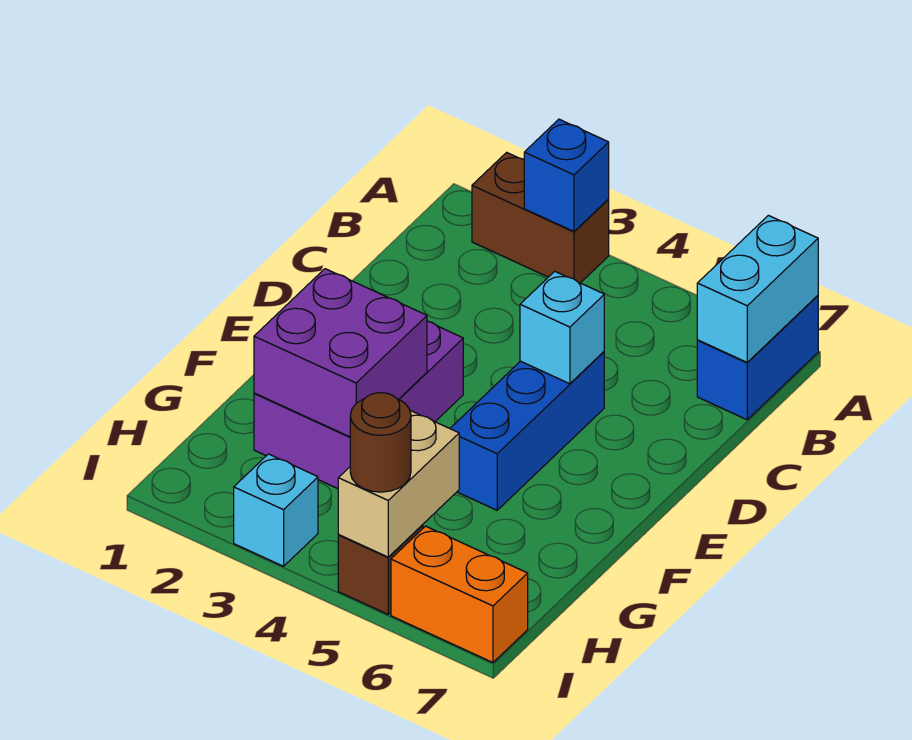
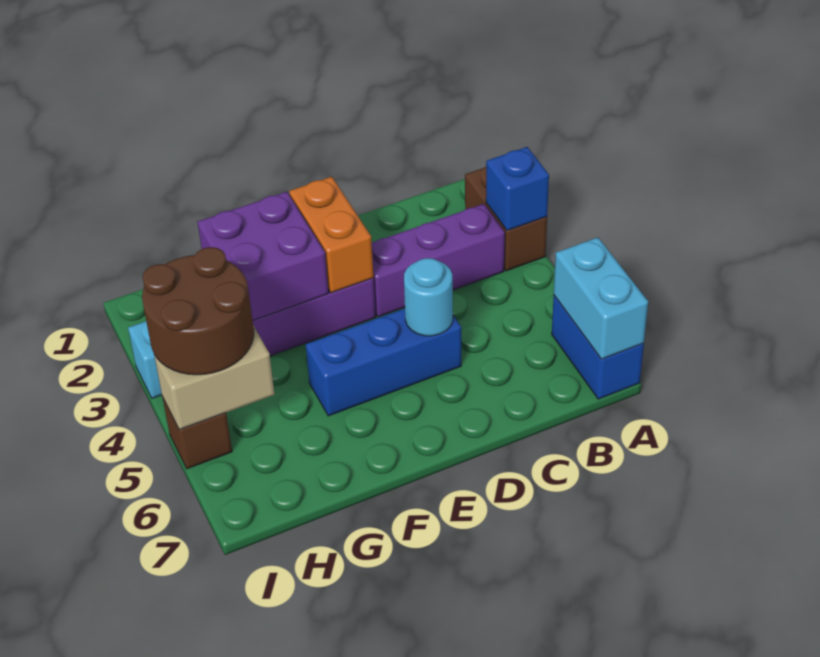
blue brick A7:B7 level 1 -> blue brick A6:A7 level 1
cyan brick A7:B7 level 2 -> cyan brick A6:A7 level 2
none -> purple brick B3:D3 level 1
cyan brick D5 level 2 -> cyan round brick D5 level 2
brown round brick I5 level 3 -> brown round brick H4:I5 level 3
orange brick I6:I7 level 1 -> orange brick E2:E3 level 2

